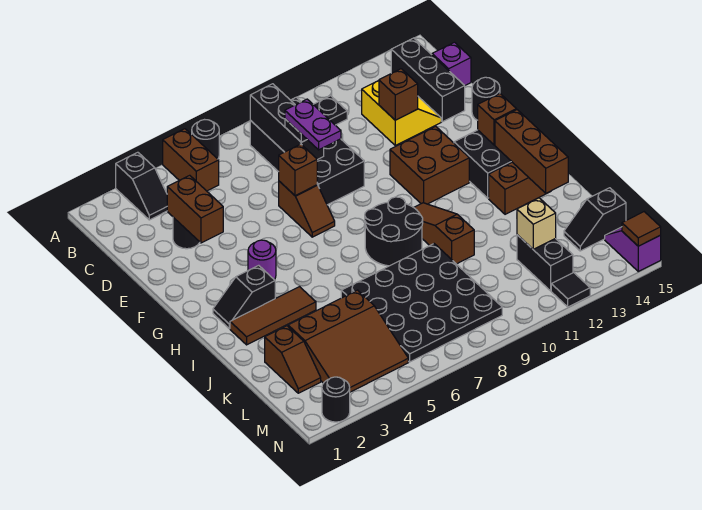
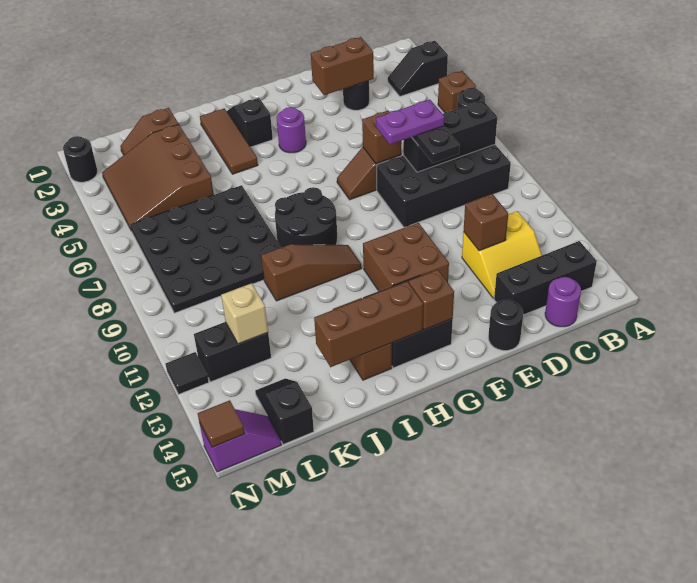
brown brick A5:B5 level 1 -> brown brick A5 level 1
purple brick C15 level 1 -> purple round brick C15 level 1

